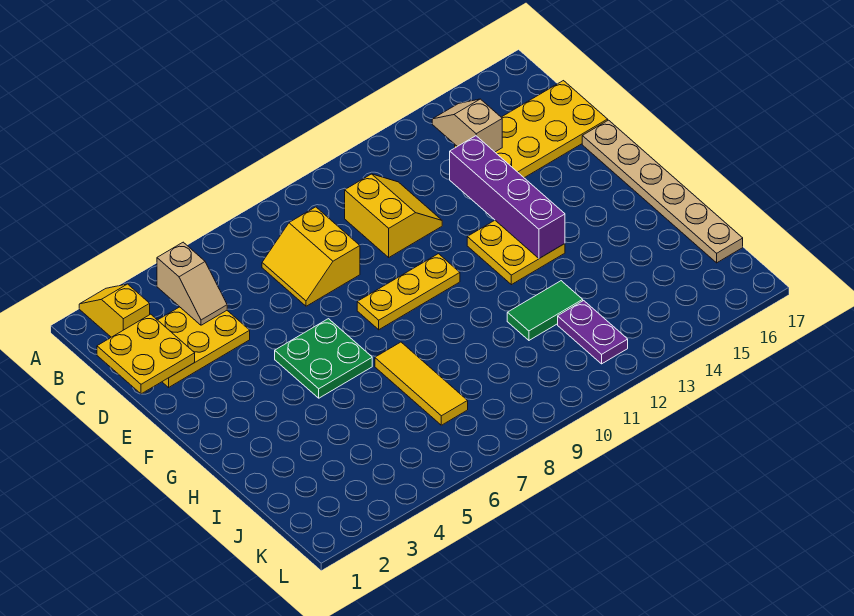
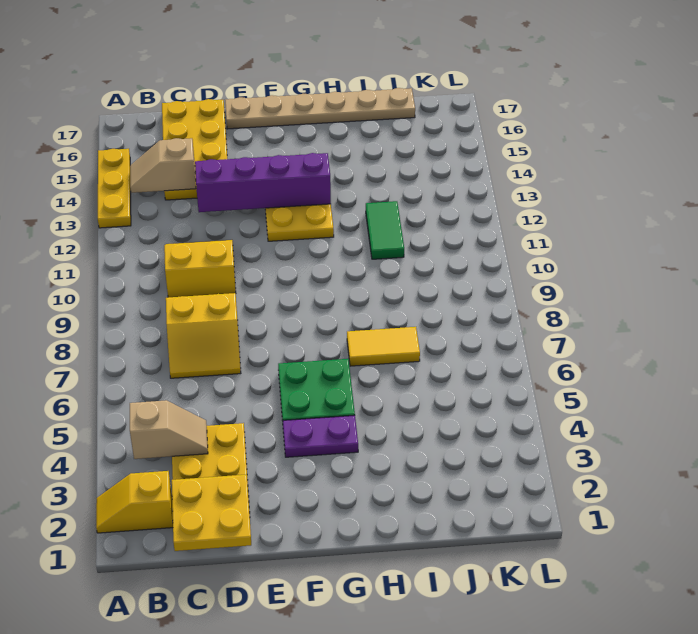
yellow plate F8:F10 level 1 -> yellow plate A13:A15 level 1
yellow tile H7:J7 level 1 -> yellow tile H7:I7 level 1
purple plate J12:K12 level 1 -> purple plate F4:G4 level 1

